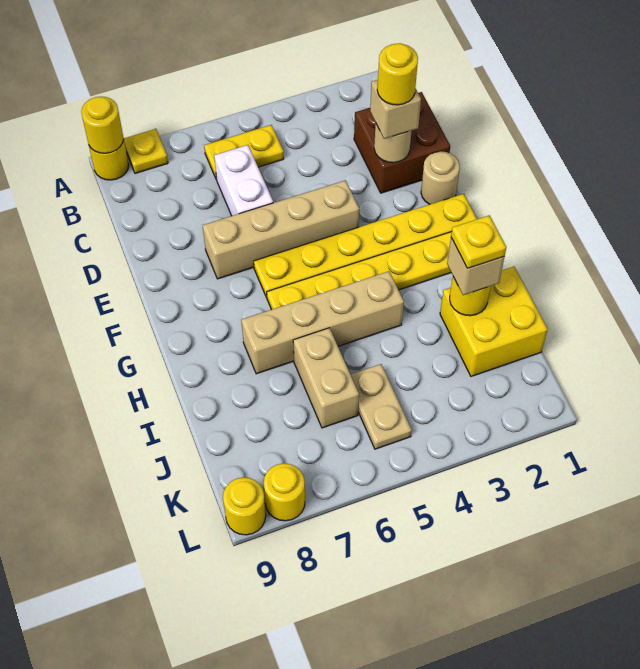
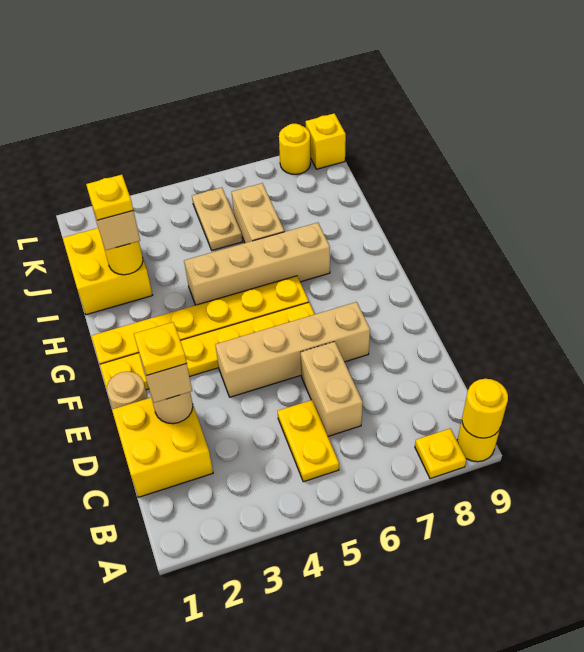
yellow plate B5:B6 level 1 -> yellow plate B5:C5 level 1
brown brick C1:D2 level 1 -> yellow brick C1:D2 level 1
white brick C6:D6 level 1 -> tan brick C6:D6 level 1
yellow round brick D2 level 4 -> yellow plate D2 level 4
yellow round brick L9 level 1 -> yellow brick L9 level 1

